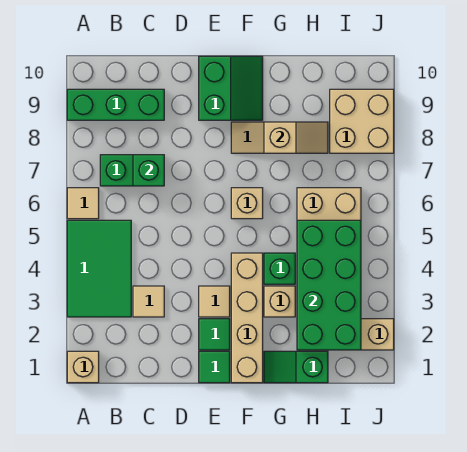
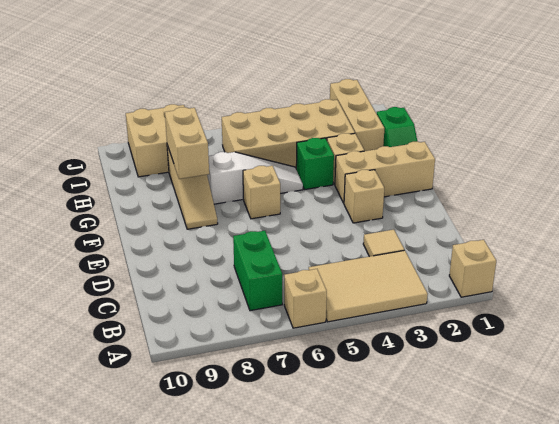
green tile A3:B5 level 1 -> tan tile A3:B5 level 1
tan tile A6 level 1 -> tan brick A6 level 1
green brick A9:C9 level 1 -> none
green brick C7 level 2 -> none
green tile E1 level 1 -> none
green tile E2 level 1 -> none
tan tile E3 level 1 -> tan brick E3 level 1
green slope E9:F10 level 1 top E -> none
tan brick F1:F4 level 1 -> tan brick F1:F3 level 1
none -> white slope G5:G7 level 1 top 7
tan slope G8:H8 level 2 top G -> tan brick G8:H8 level 2
green brick H2:I5 level 2 -> none

